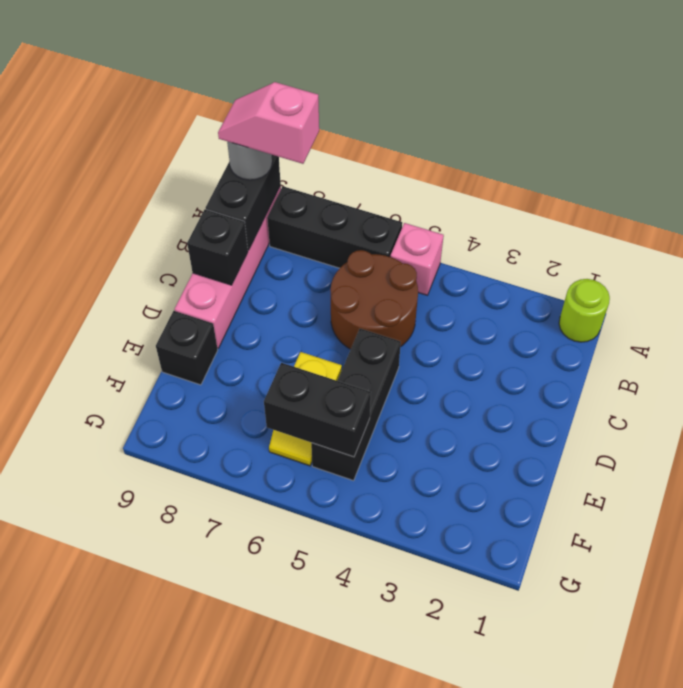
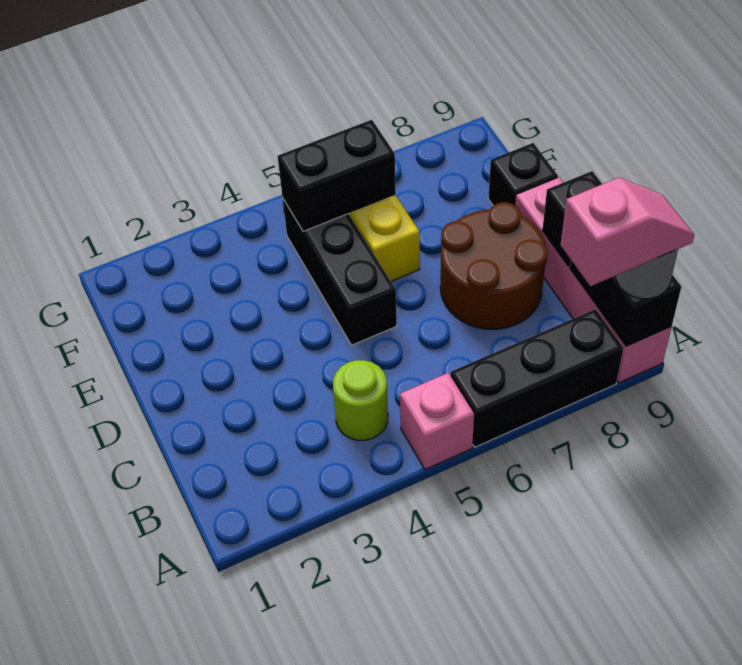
lime round brick A1 level 1 -> lime round brick B4 level 1
brown round brick B5:C6 level 1 -> brown round brick C7:D8 level 1

